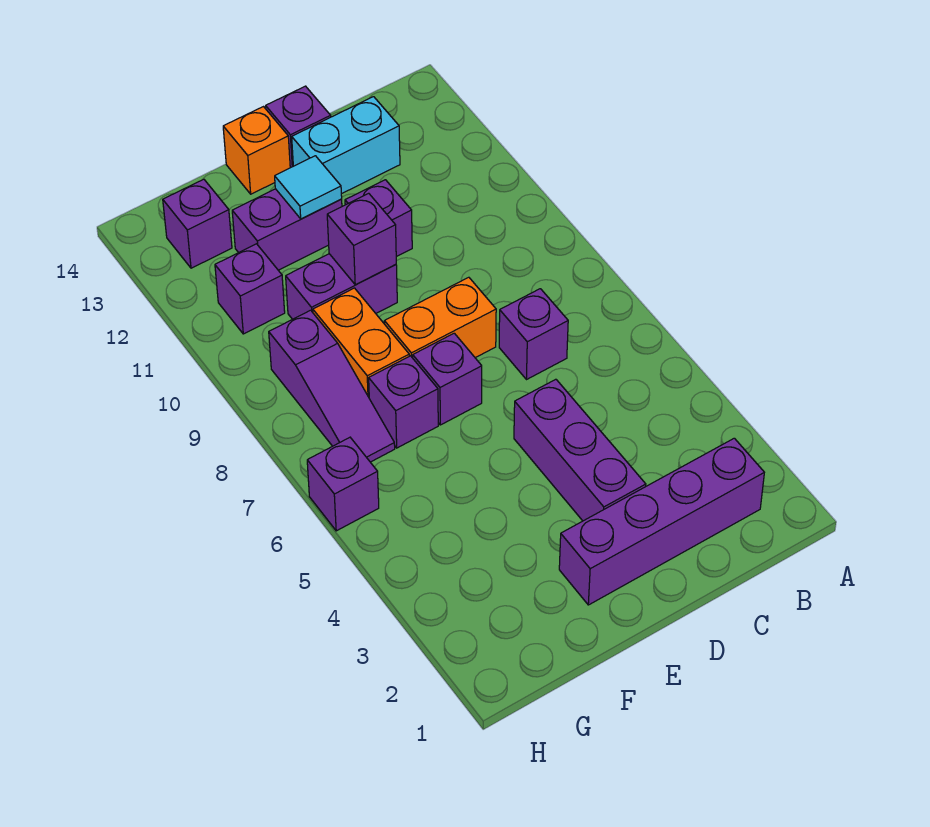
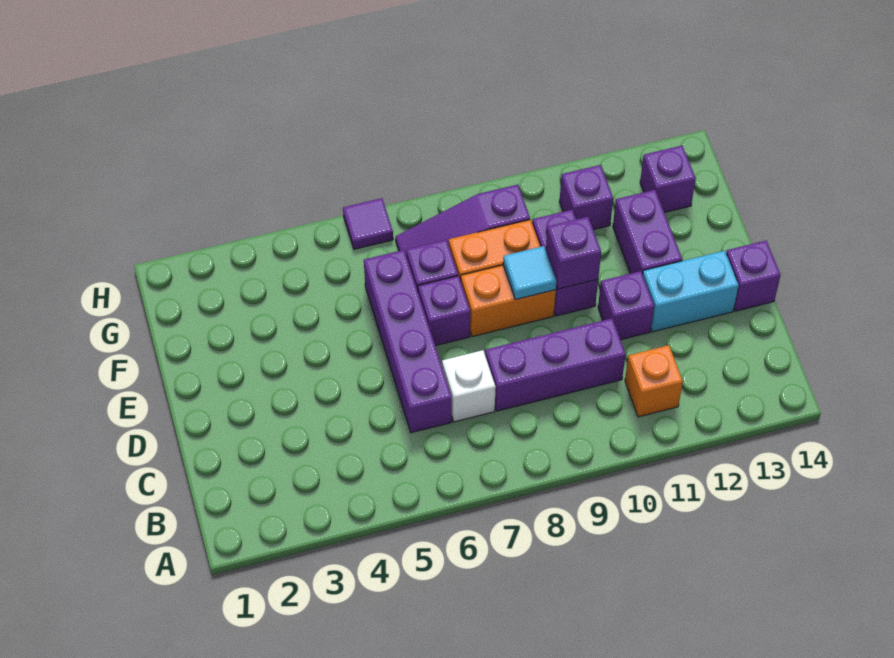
purple brick B2:E2 level 1 -> purple brick C6:F6 level 1
purple brick C7 level 1 -> white brick C7 level 1
cyan brick C13:D13 level 1 -> cyan brick D12:D13 level 1
purple brick D3:D5 level 1 -> purple brick C8:C10 level 1
orange brick D8:E8 level 1 -> orange brick E8:E9 level 1
cyan tile E12 level 2 -> cyan tile E9 level 2
orange brick E14 level 1 -> orange brick B11 level 1
purple brick H6 level 1 -> purple tile H6 level 1

